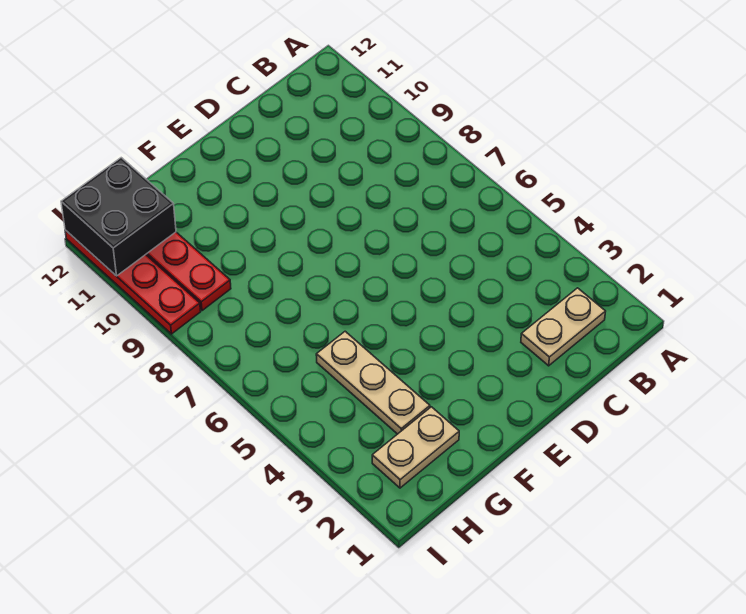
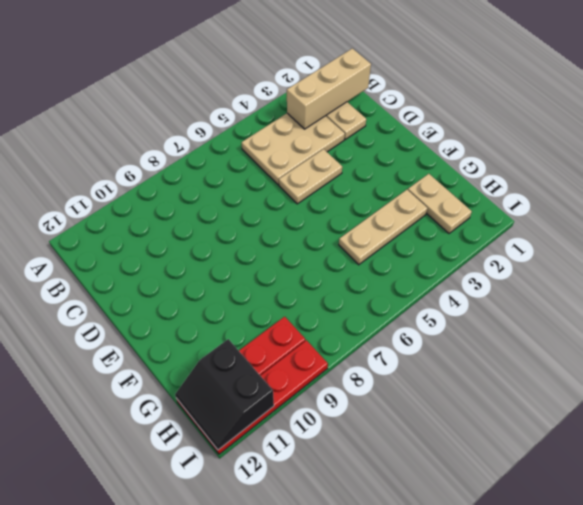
none -> tan brick B1:B3 level 2
none -> tan plate B3:C5 level 1
none -> tan plate D4:D5 level 1
black brick H11:I12 level 2 -> black slope H11:I12 level 2 top 11

